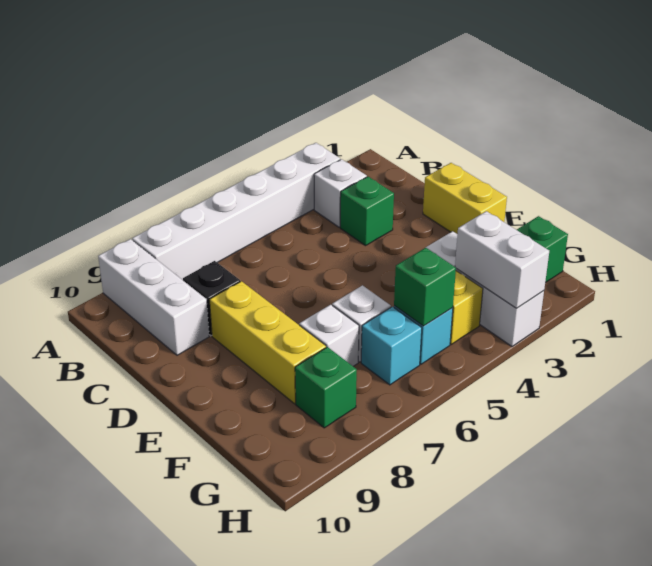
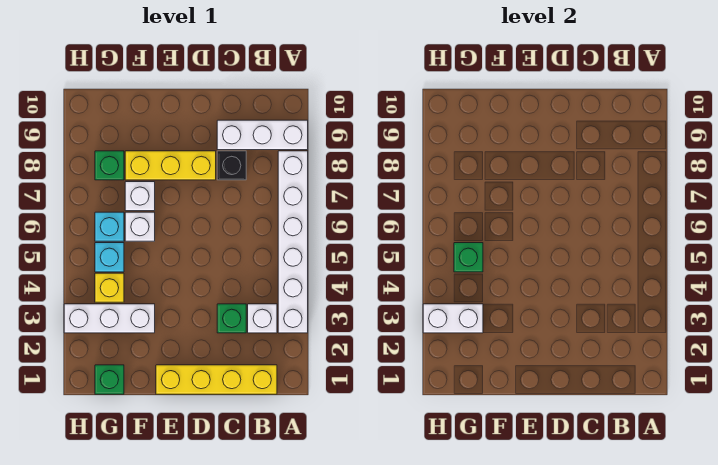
yellow brick D1:E1 level 1 -> yellow brick B1:E1 level 1

